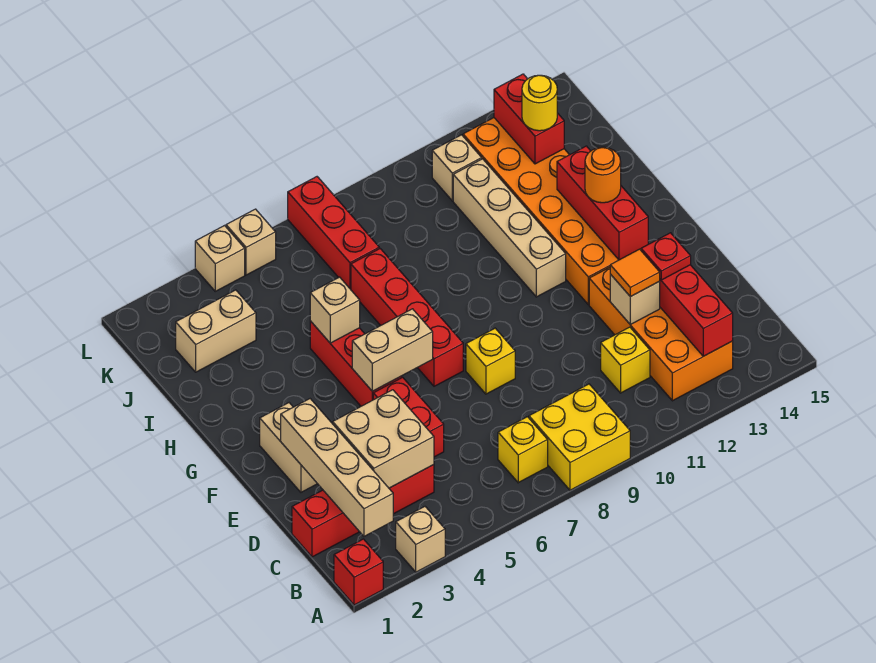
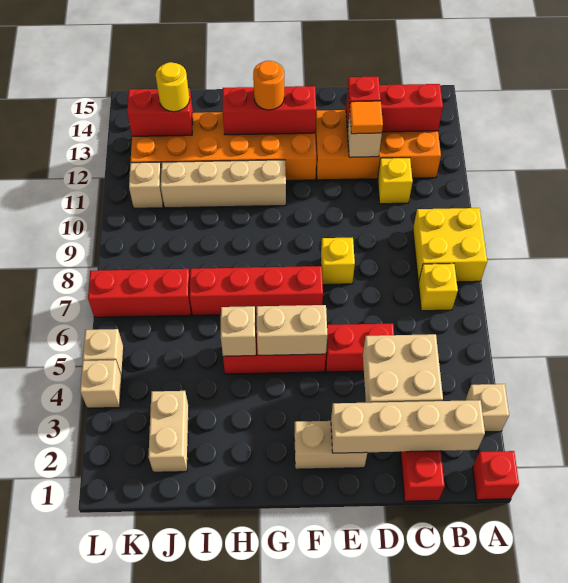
tan brick F5:F6 level 2 -> tan brick F5:G5 level 2

